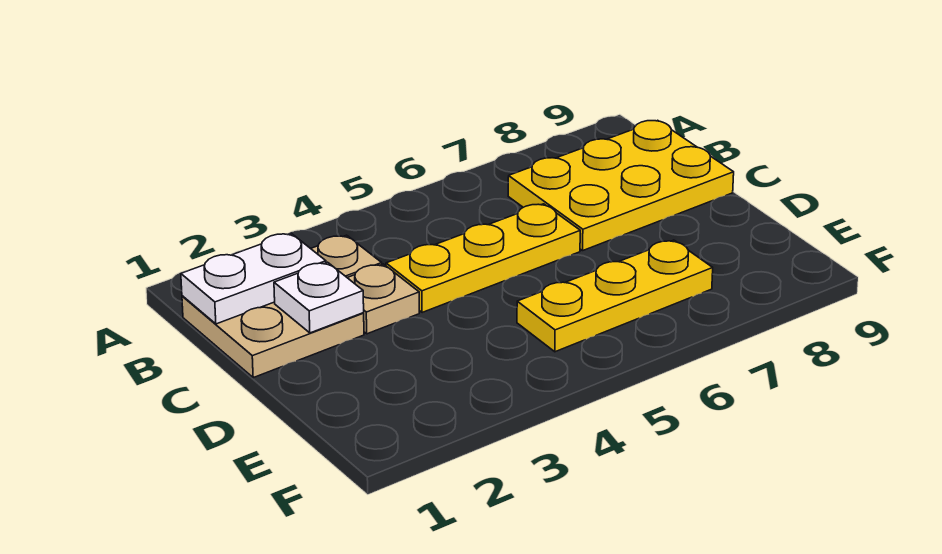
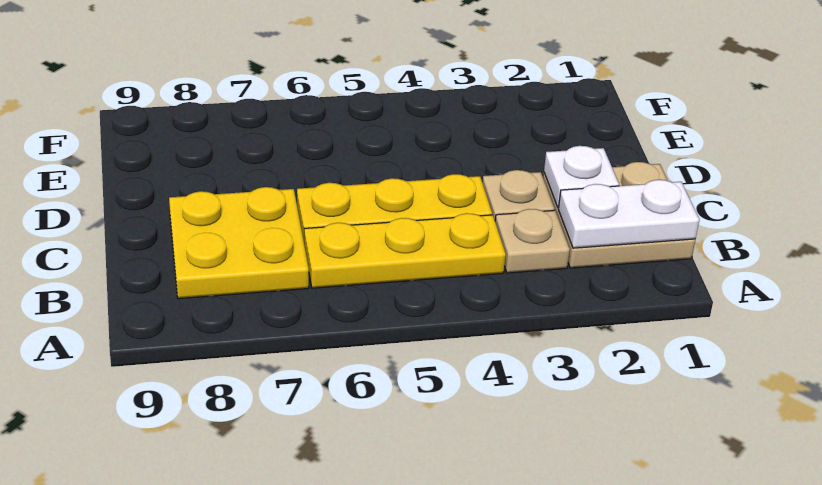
yellow plate B7:C9 level 1 -> yellow plate B7:C8 level 1
yellow plate E5:E7 level 1 -> yellow plate B4:B6 level 1

